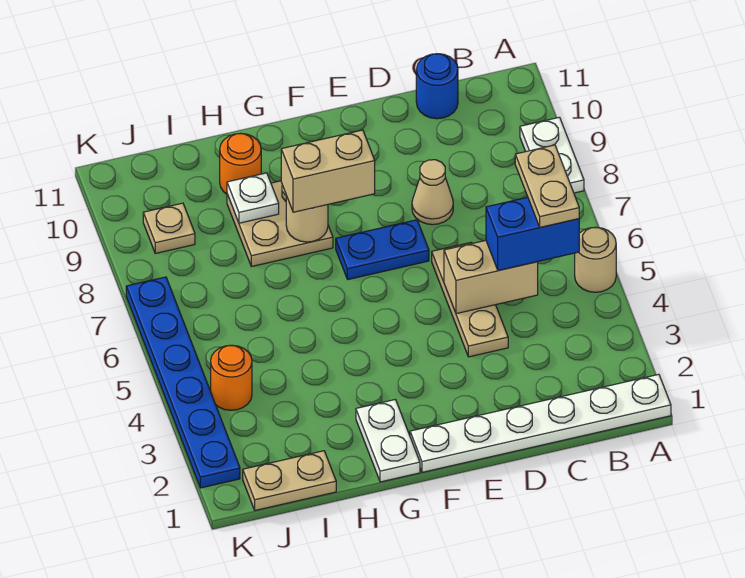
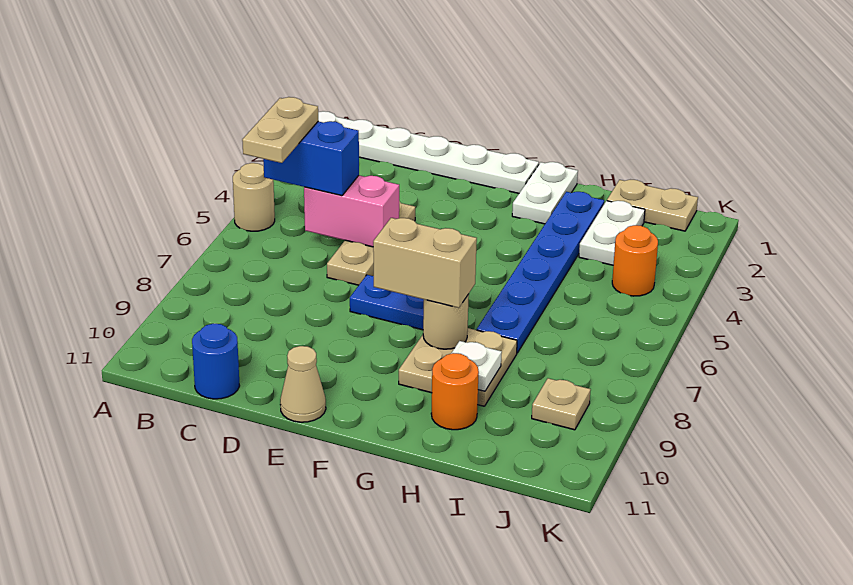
white plate A8:A9 level 1 -> white plate I2:I3 level 1
tan brick C5:D5 level 2 -> pink brick C5:D5 level 2
tan cone D8 level 1 -> tan cone E11 level 1
blue plate K2:K7 level 1 -> blue plate H2:H7 level 1

